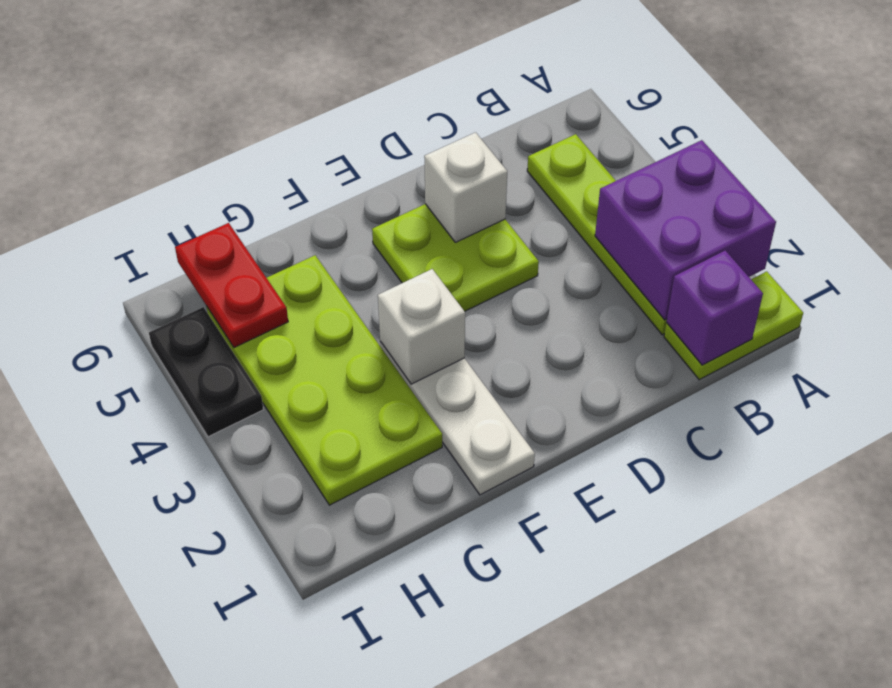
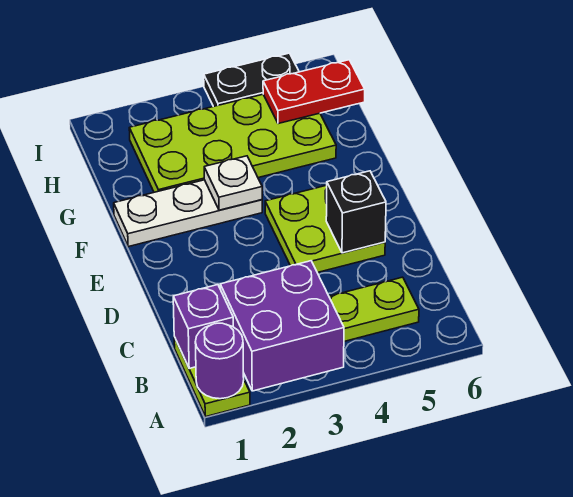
none -> purple round brick A1 level 2
white brick D5 level 2 -> black brick D5 level 2
white brick F3 level 2 -> white plate F3 level 2

